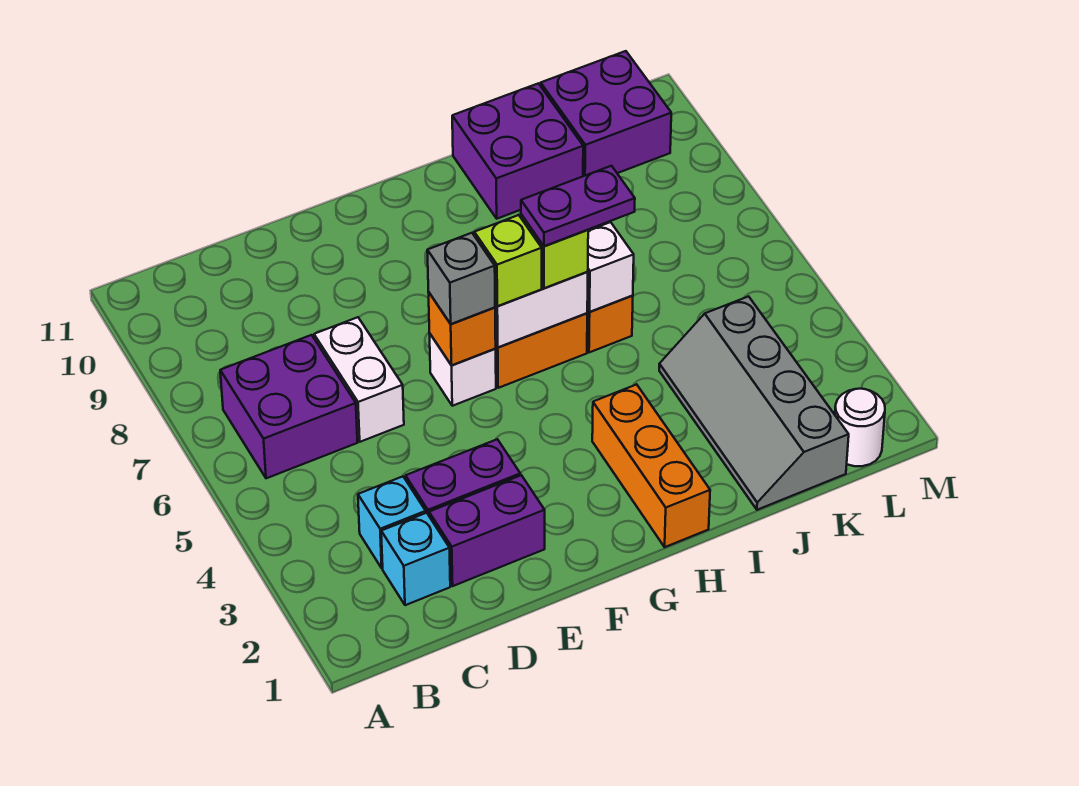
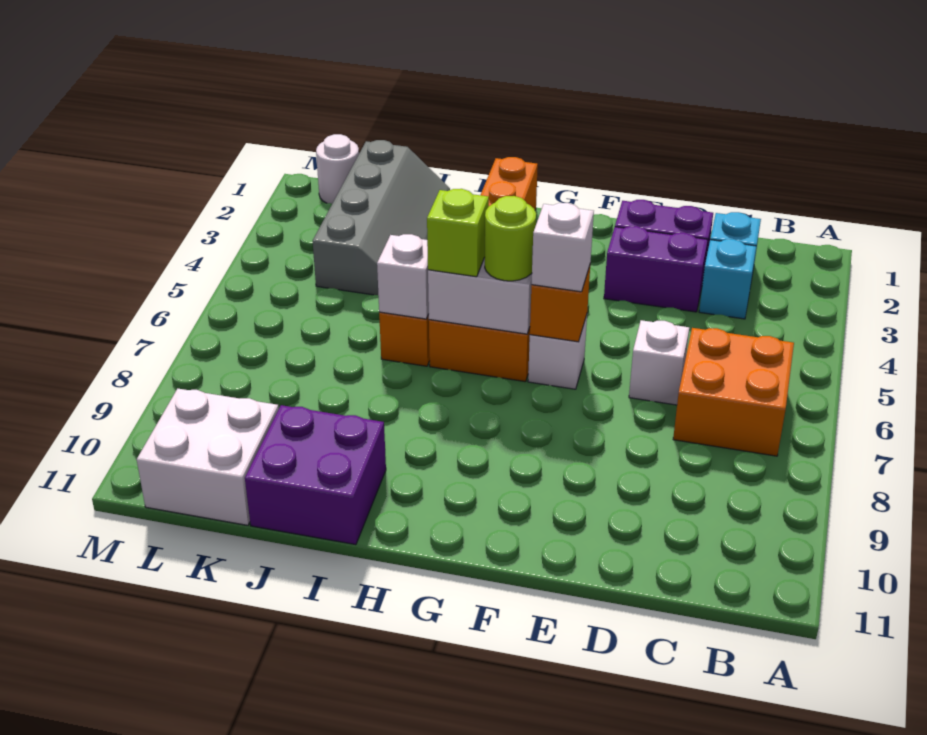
purple brick B6:C7 level 1 -> orange brick B6:C7 level 1
white brick D6:D7 level 1 -> white brick D6 level 1
grey brick F6 level 3 -> white brick F6 level 3
lime brick G6 level 3 -> lime round brick G6 level 3
purple plate H6:I6 level 4 -> none
purple brick K10:L11 level 1 -> white brick K10:L11 level 1

